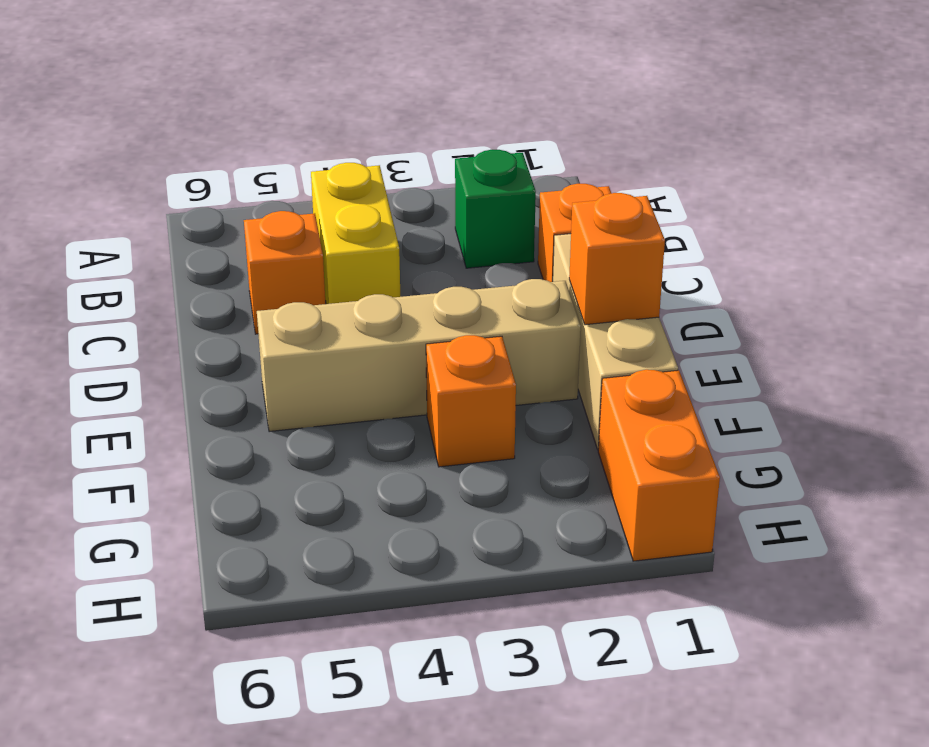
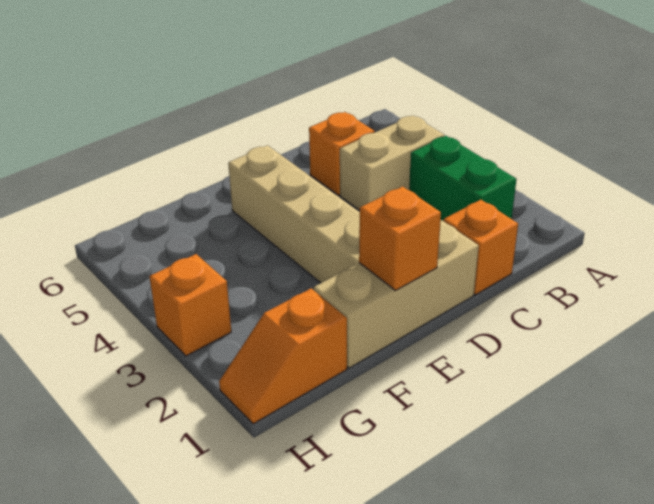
green brick B2 level 1 -> green brick B2:B3 level 1
yellow brick B4:C4 level 1 -> tan brick B4:C4 level 1
orange brick F3 level 1 -> orange brick H3 level 1
orange brick G1:H1 level 1 -> orange slope G1:H1 level 1 top G

